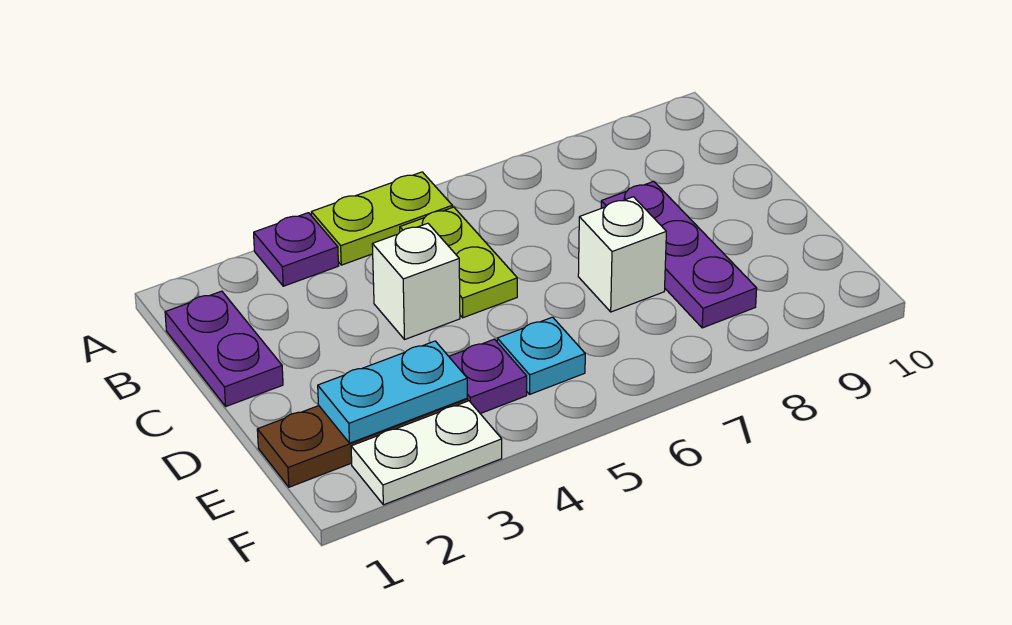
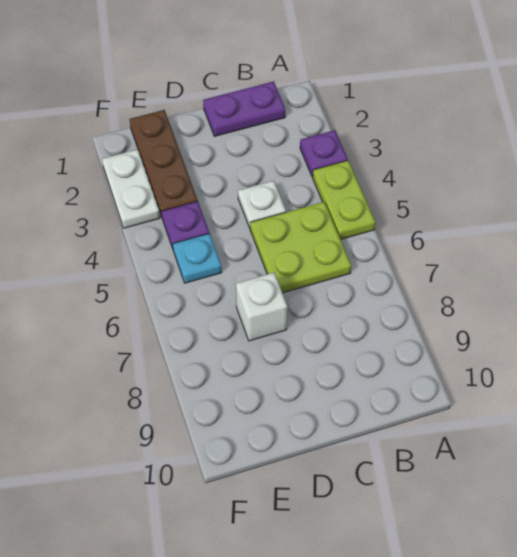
lime plate B5:C5 level 1 -> lime plate B5:C6 level 1
white brick C4 level 1 -> white plate C4 level 1
purple plate C8:E8 level 1 -> none
cyan plate E2:E3 level 2 -> none

